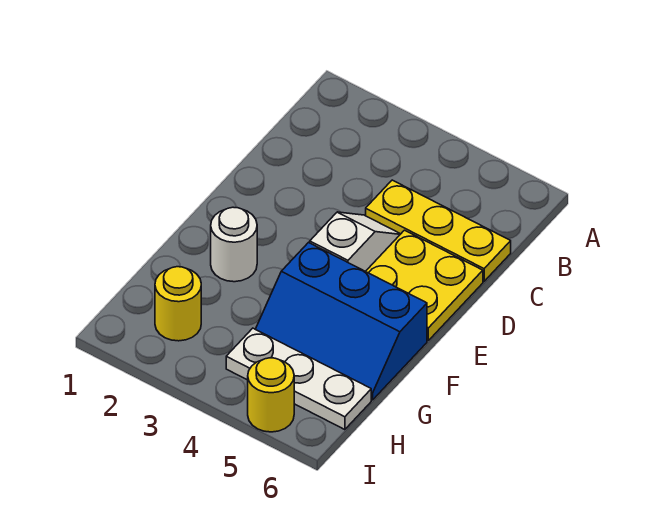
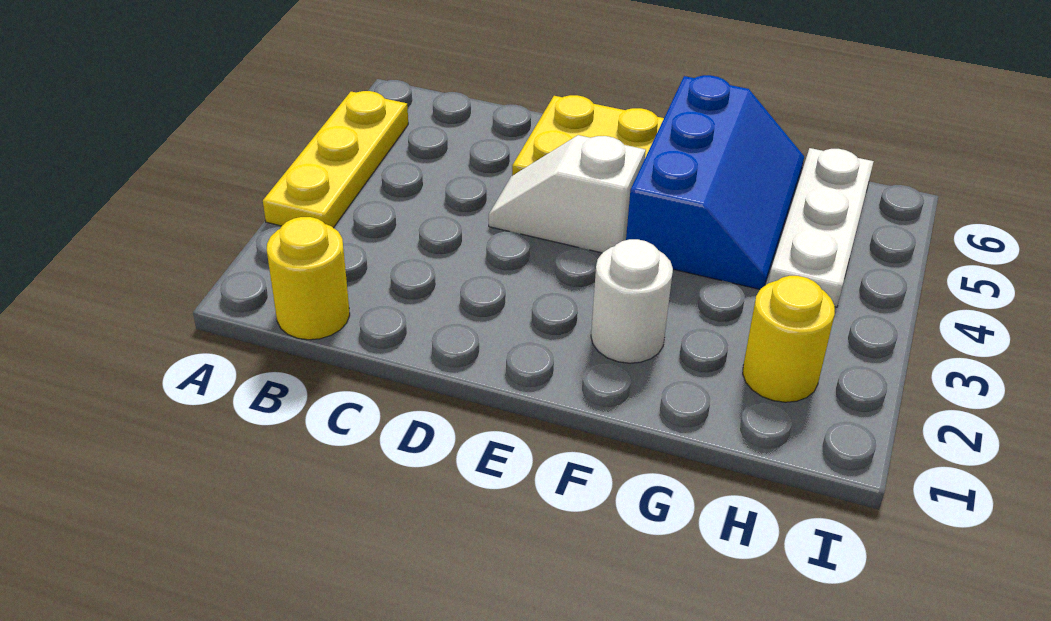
yellow plate C4:C6 level 1 -> yellow plate A3:A5 level 1
yellow round brick I5 level 1 -> yellow round brick B1 level 1

